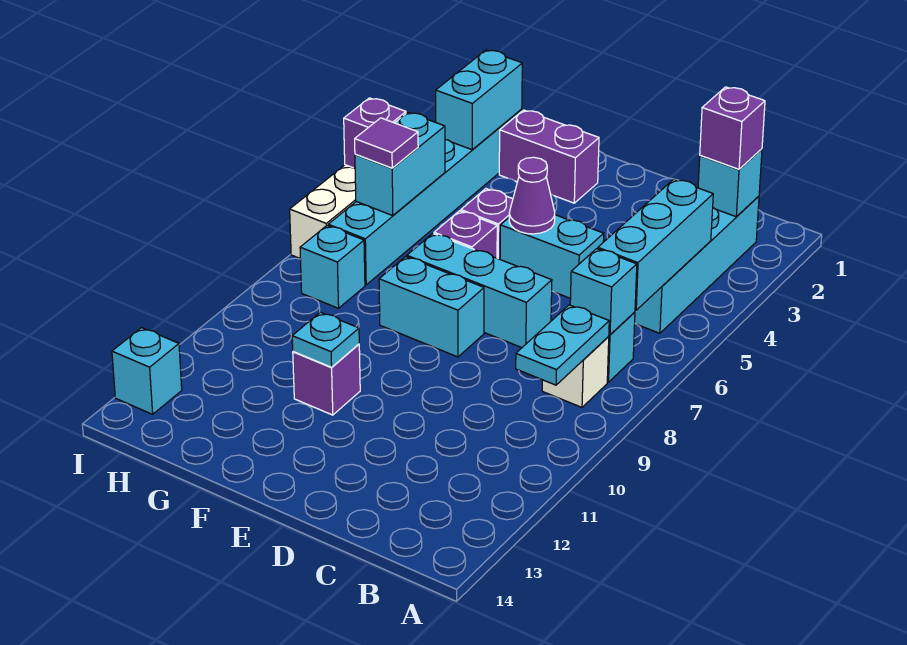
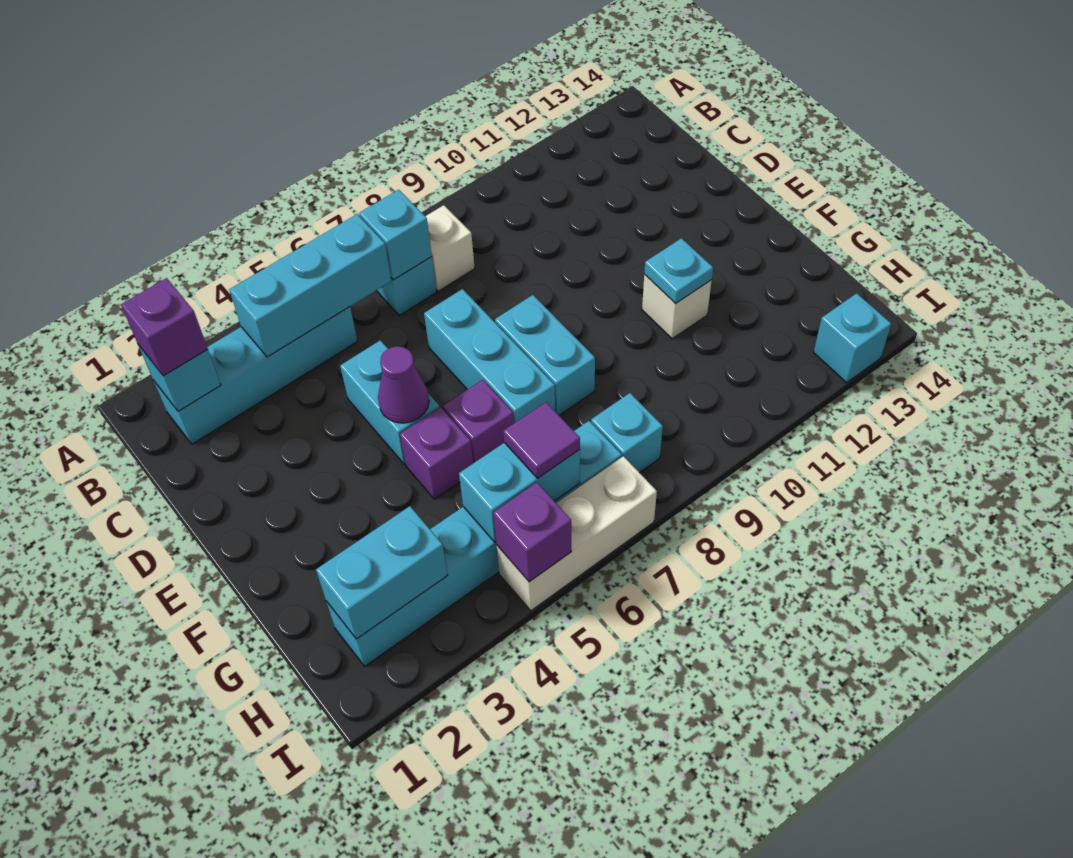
cyan plate B8:B9 level 2 -> none
purple brick F2:G2 level 1 -> none
purple brick F11 level 1 -> white brick F11 level 1

